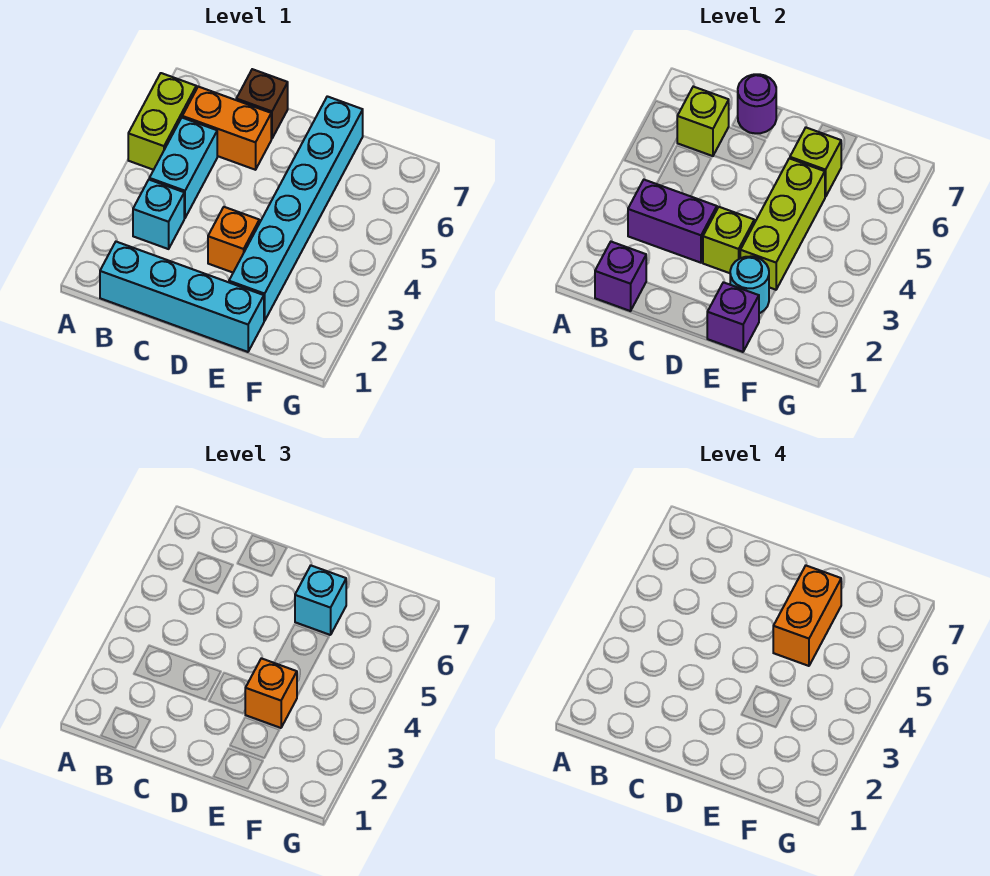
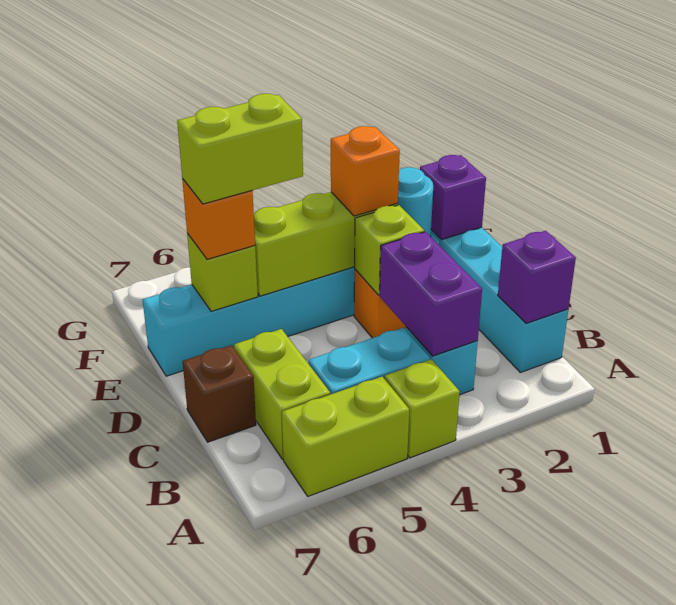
orange brick B6:C6 level 1 -> lime brick B6:C6 level 1
lime brick B6 level 2 -> lime brick A4 level 1
purple round brick C7 level 2 -> none
orange brick E5:E6 level 4 -> lime brick E5:E6 level 4
cyan brick E6 level 3 -> orange brick E6 level 3

